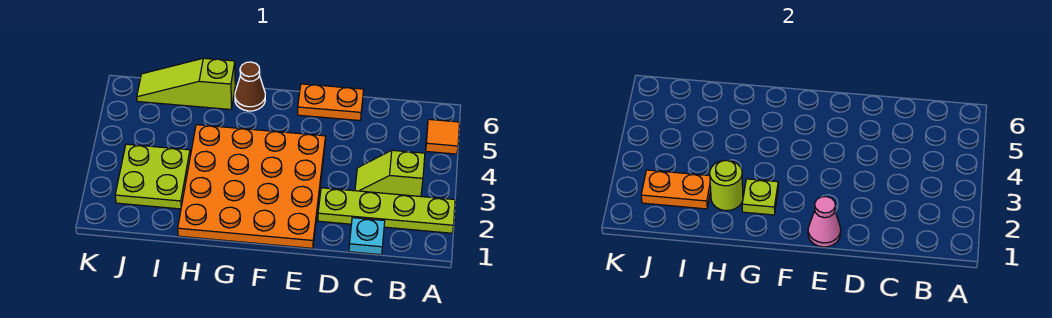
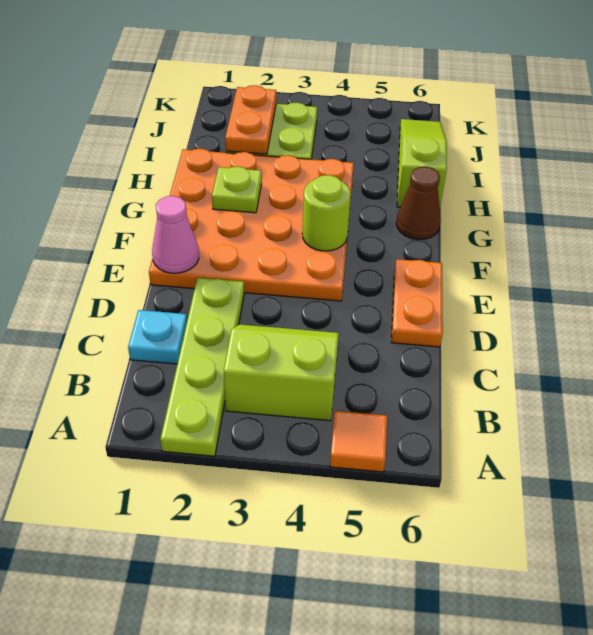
lime slope B3:C3 level 1 top B -> lime slope B3:C4 level 1 top B
lime round brick H2 level 2 -> lime round brick F4 level 2

